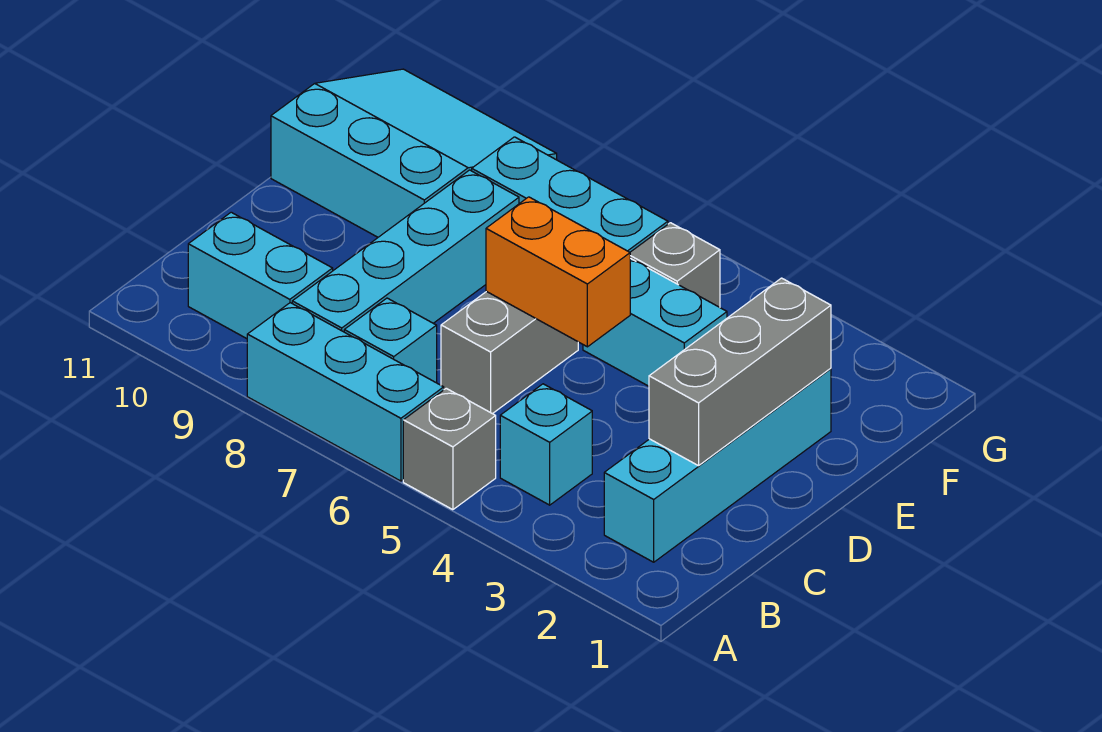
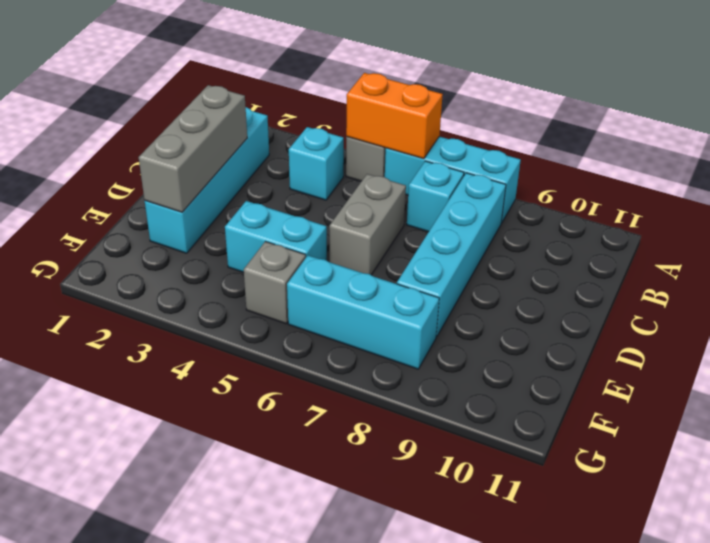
cyan brick B9:B10 level 1 -> none
orange brick D5:D6 level 2 -> orange brick A5:A6 level 2
cyan slope E9:G11 level 1 top E -> none

